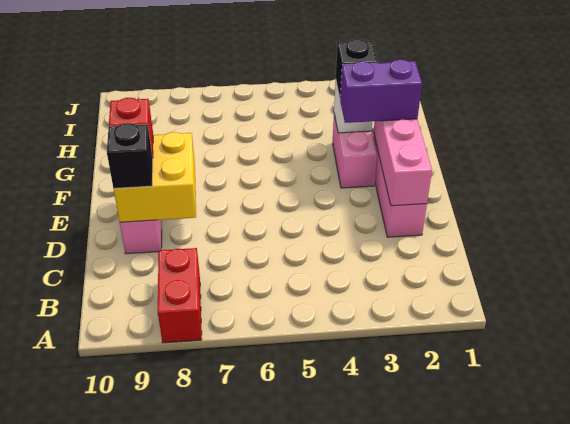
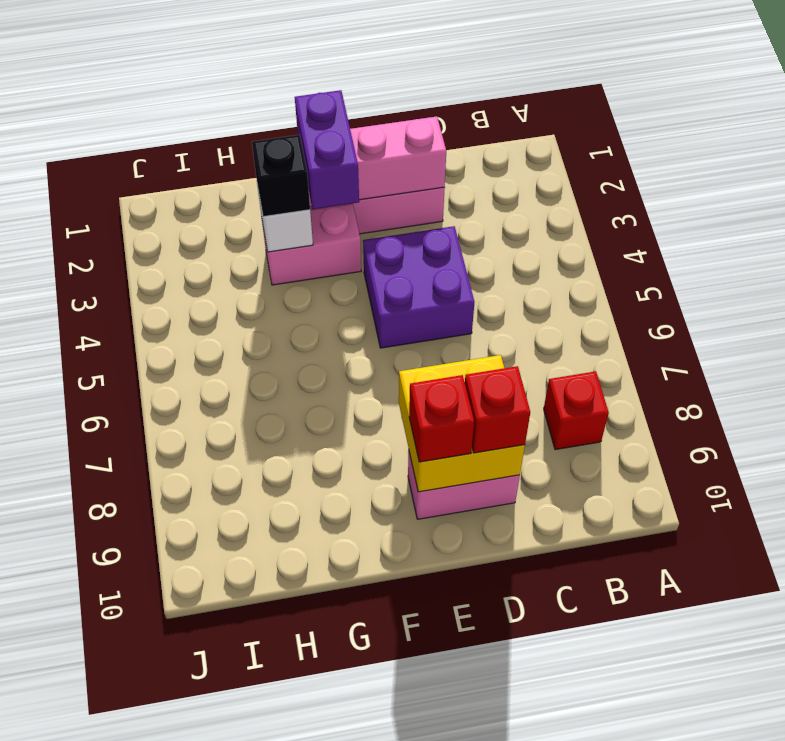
red brick A8:B8 level 1 -> red brick B8 level 1
none -> purple brick D4:E5 level 1
black brick D9 level 3 -> red brick D9 level 3

